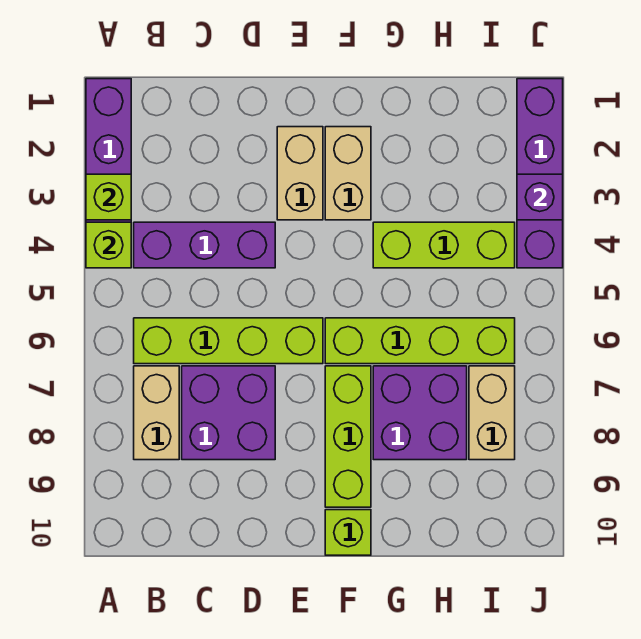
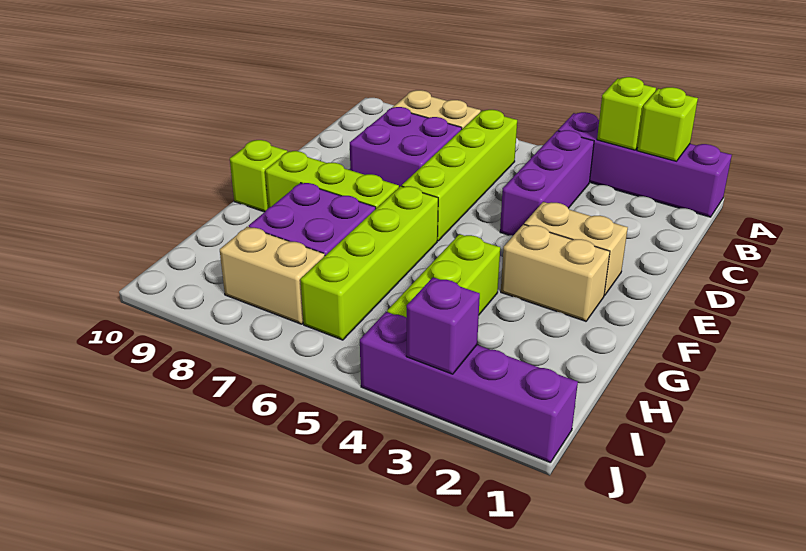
lime brick A4 level 2 -> lime brick A2 level 2

